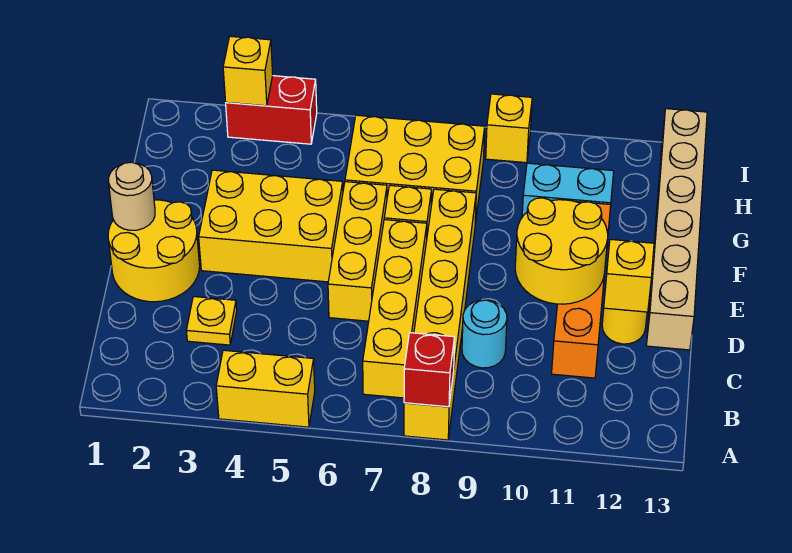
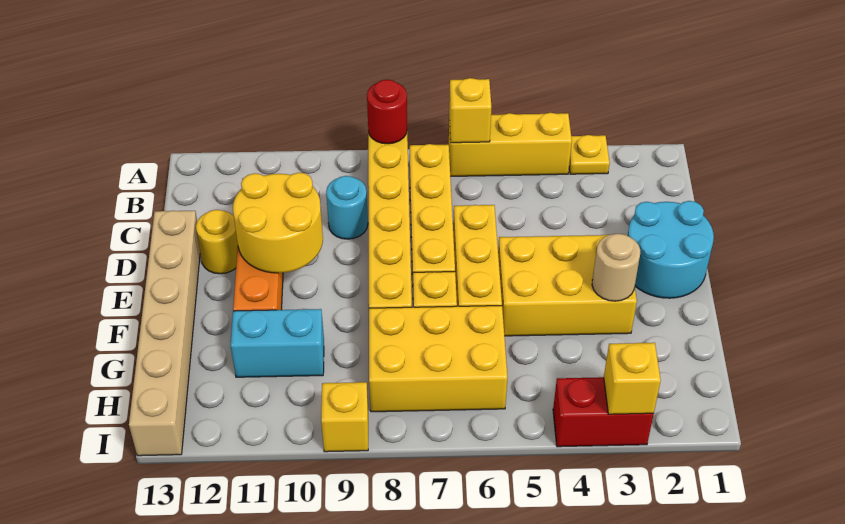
yellow brick A4:A5 level 1 -> yellow brick A4:A6 level 1
red brick A8 level 2 -> red round brick A8 level 2
yellow plate C3 level 1 -> yellow plate A3 level 1
yellow round brick D1:E2 level 1 -> cyan round brick D1:E2 level 1
yellow brick D12 level 2 -> yellow brick A6 level 2
tan round brick E1 level 2 -> tan round brick F3 level 2

